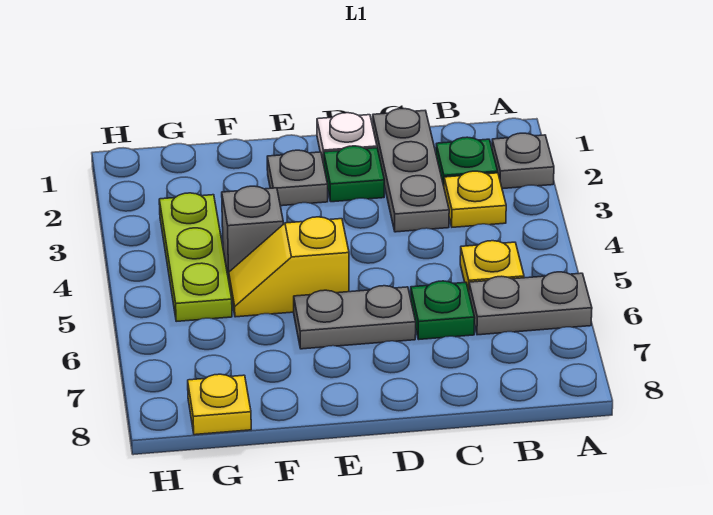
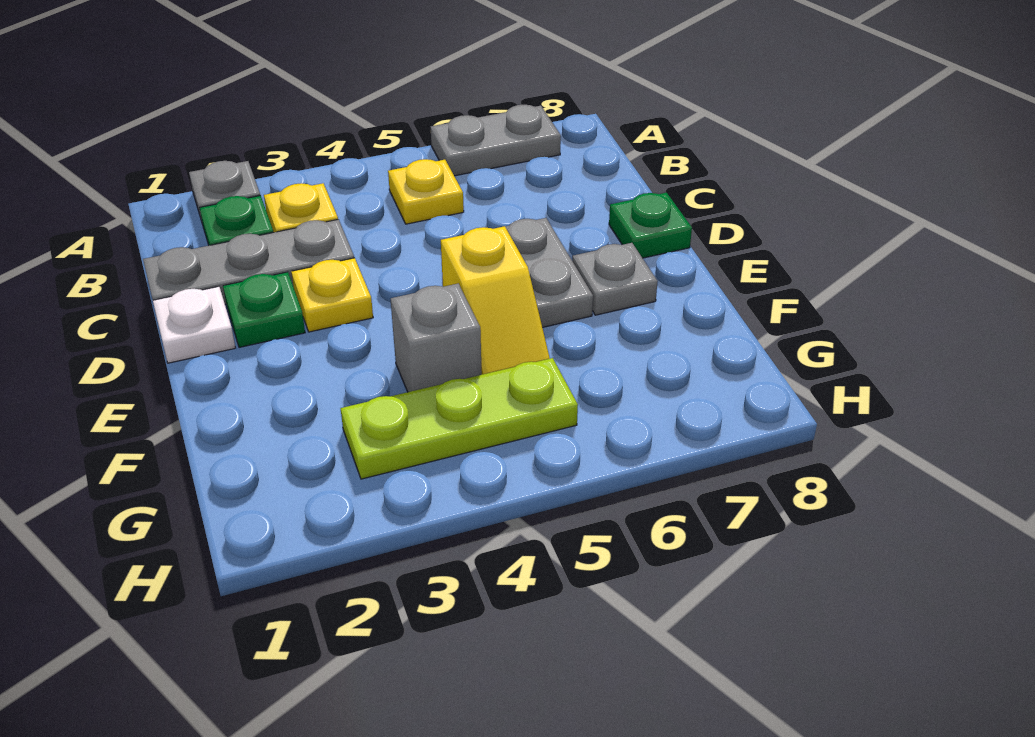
grey plate A6:B6 level 1 -> grey plate A6:A7 level 1
green plate C6 level 1 -> green plate D8 level 1
grey plate E2 level 1 -> grey plate E7 level 1
yellow plate G8 level 1 -> yellow plate D3 level 1

